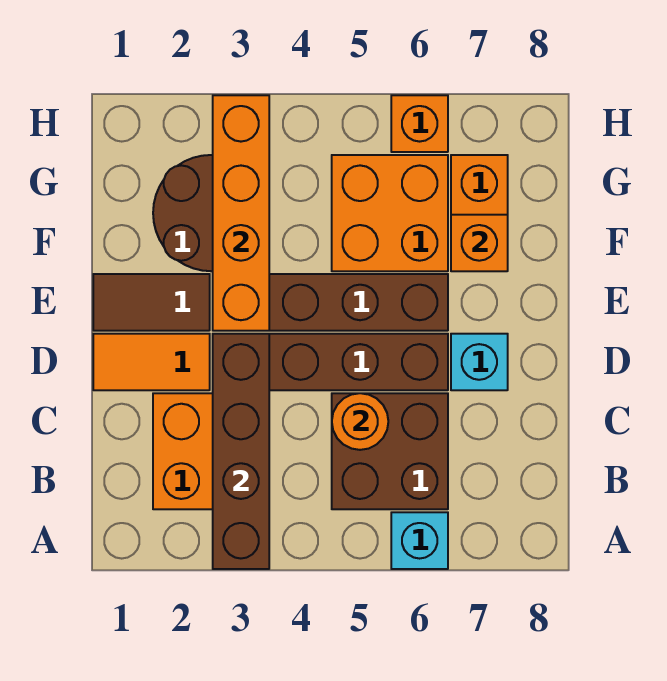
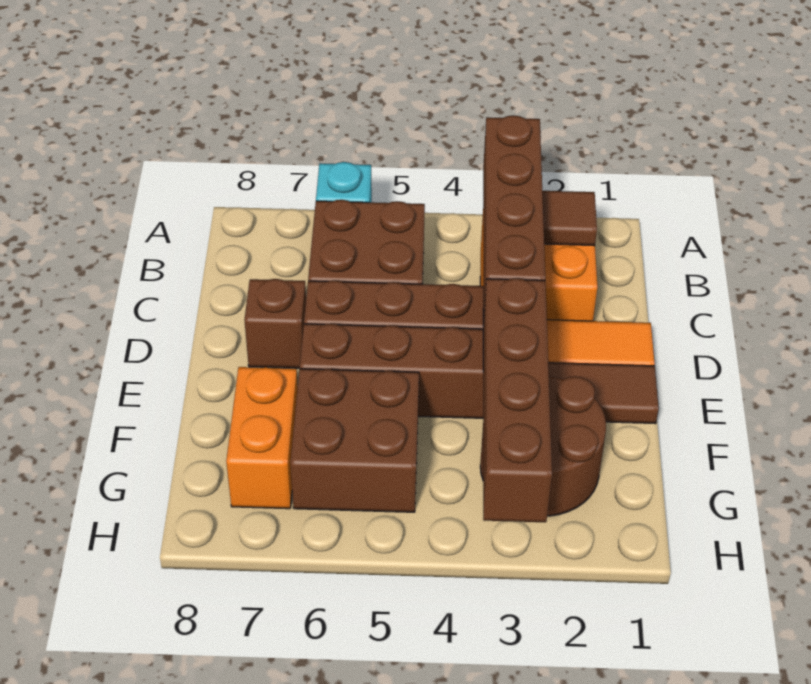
none -> brown tile B2 level 2
orange round brick C5 level 2 -> none
cyan brick D7 level 1 -> brown brick D7 level 1
orange brick E3:H3 level 2 -> brown brick E3:H3 level 2
orange brick F5:G6 level 1 -> brown brick F5:G6 level 1
orange brick F7 level 2 -> none
orange brick H6 level 1 -> none

